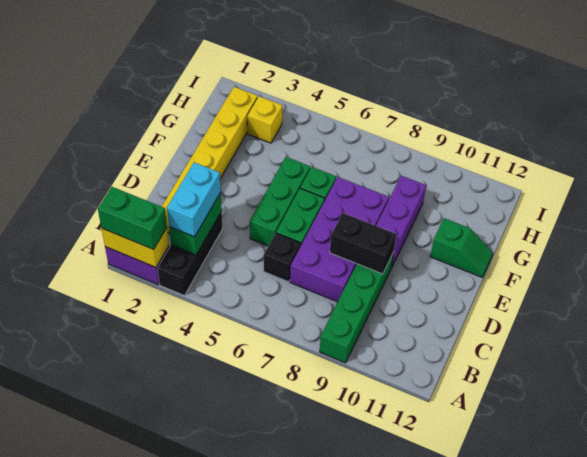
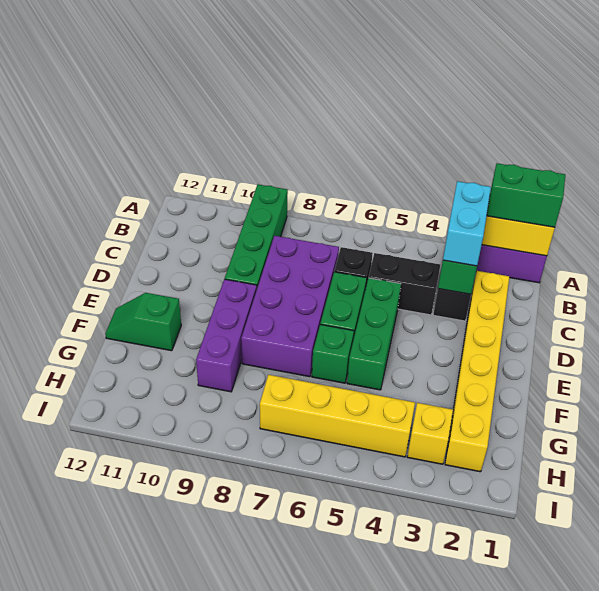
black brick D8:D9 level 2 -> black brick C4:C5 level 1
none -> yellow brick H4:H7 level 1

